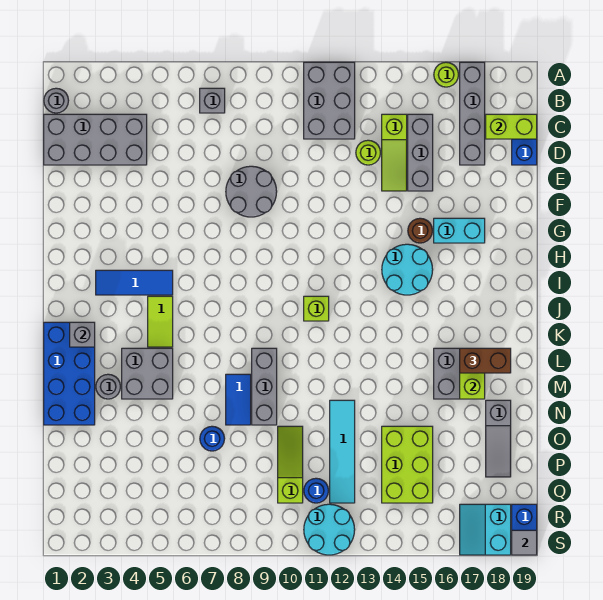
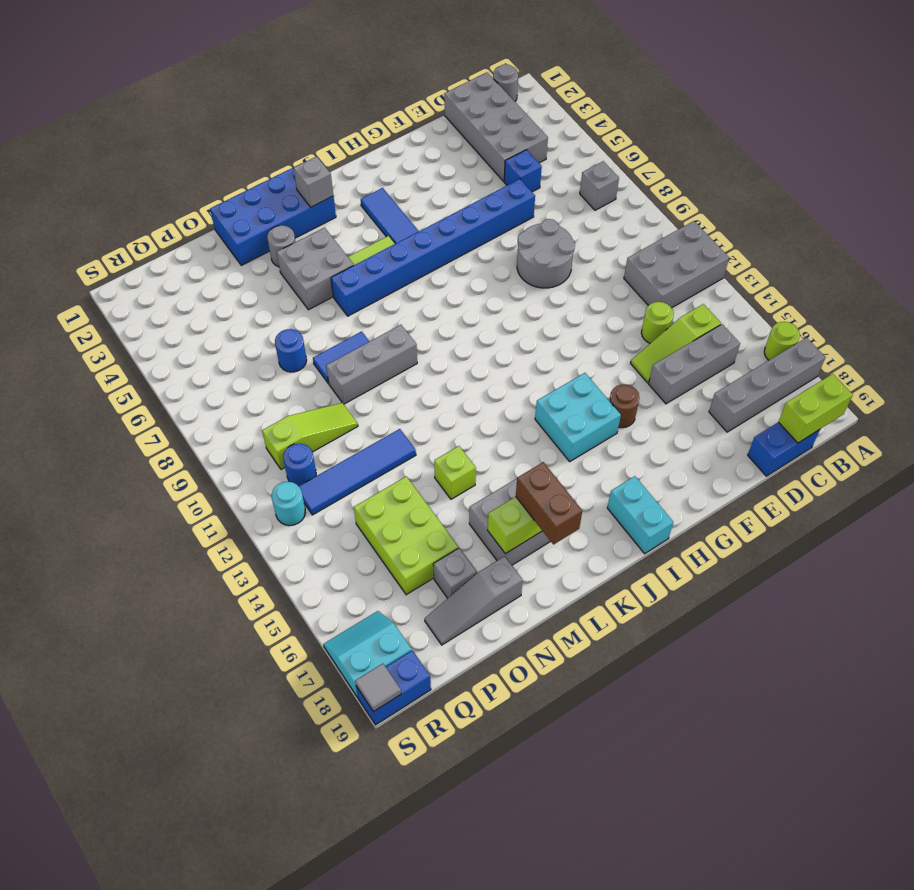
lime brick C18:C19 level 2 -> lime brick B19:C19 level 2
none -> blue brick D5 level 1
none -> blue brick E6:L6 level 1
cyan brick G16:G17 level 1 -> cyan brick I18:I19 level 1
cyan round brick H14:I15 level 1 -> cyan brick H14:I15 level 1
lime brick J11 level 1 -> lime brick M14 level 1
cyan tile N12:Q12 level 1 -> blue tile N12:Q12 level 1
lime brick O14:Q15 level 1 -> lime brick O14:P16 level 1
none -> grey brick O17 level 1
cyan round brick R11:S12 level 1 -> cyan round brick R12 level 1

